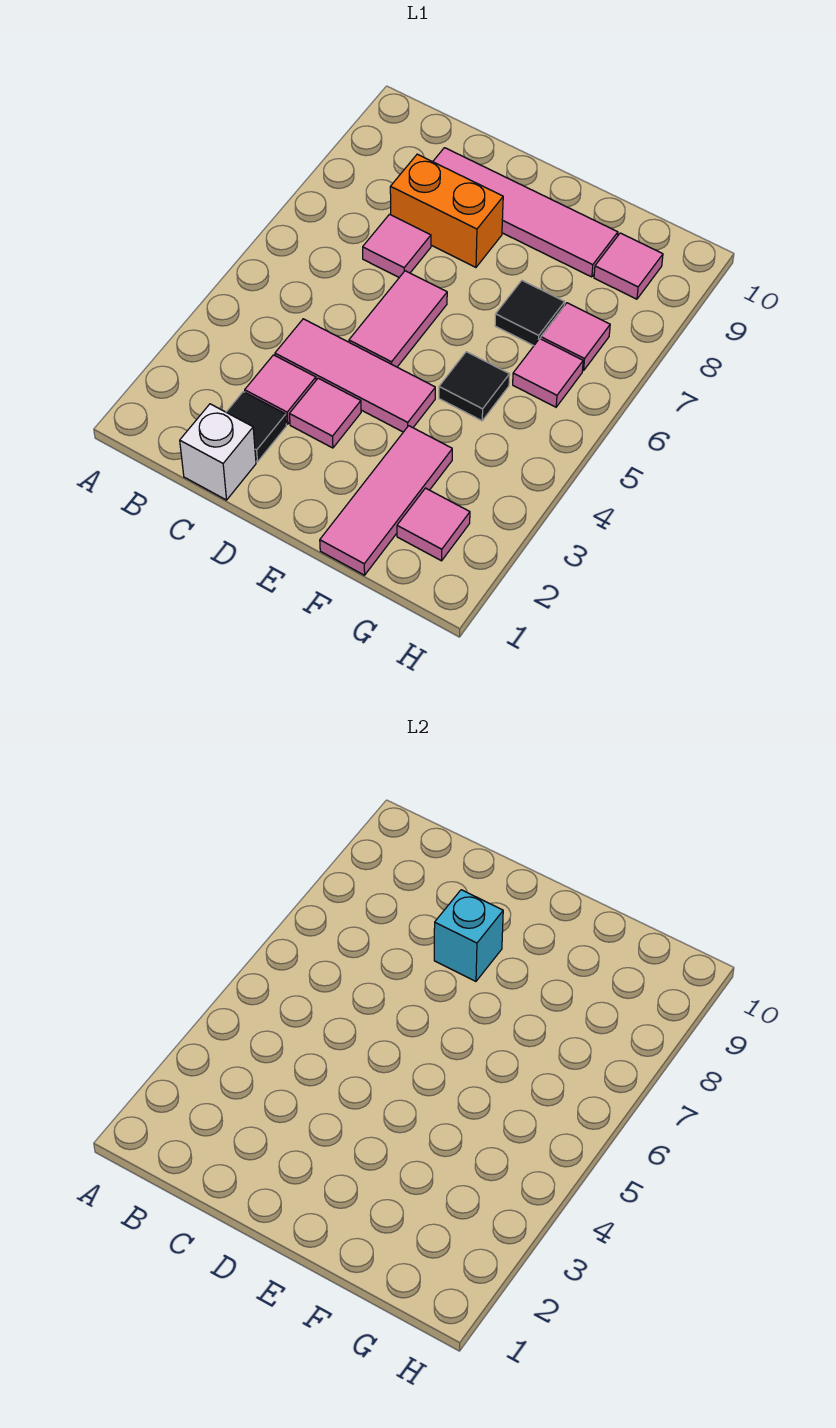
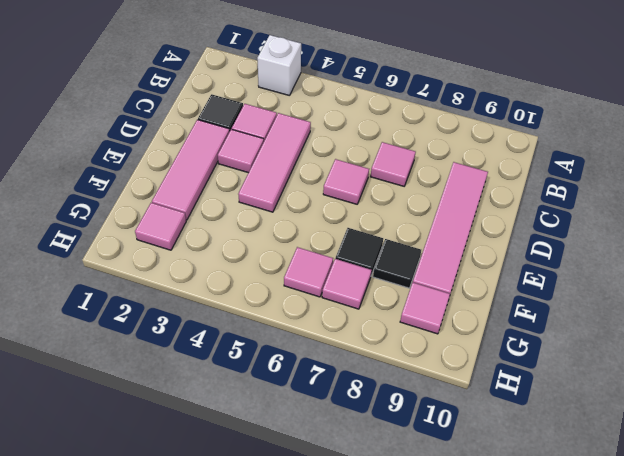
white brick C1 level 1 -> white brick A3 level 1
orange brick C8:D8 level 1 -> none
pink tile D5:D6 level 1 -> pink tile D6 level 1
cyan brick D8 level 2 -> none
pink tile F1:F3 level 1 -> pink tile D2:F2 level 1
black tile F5 level 1 -> black tile F8 level 1

